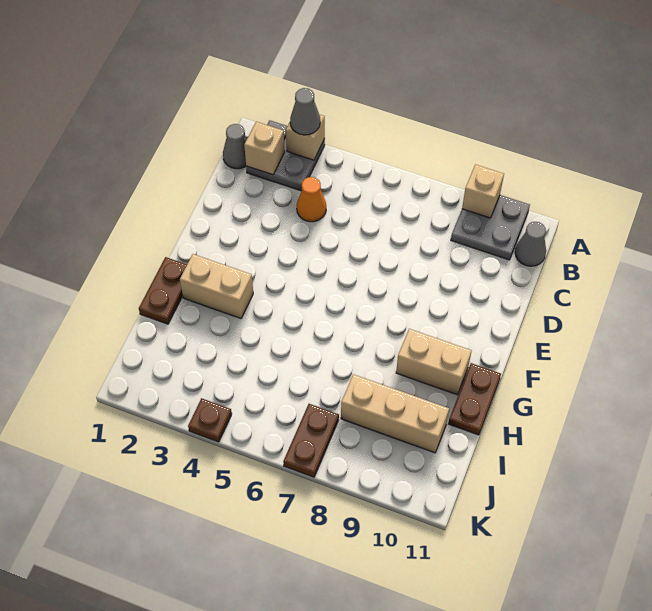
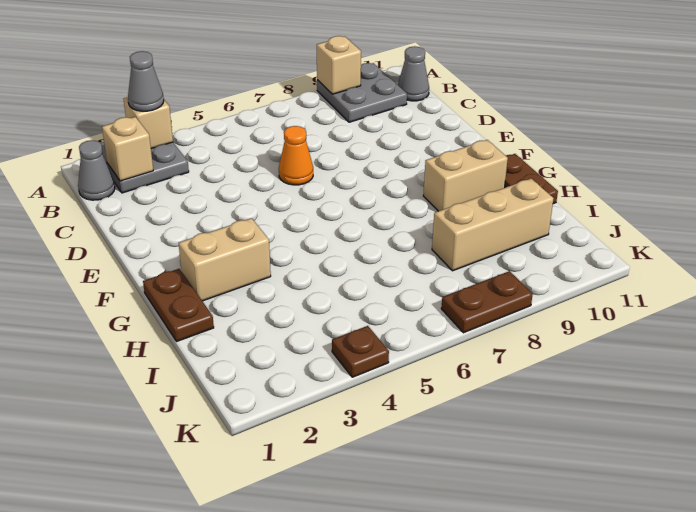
orange cone C4 level 1 -> orange cone D6 level 1
brown plate J7:K7 level 1 -> brown plate K7:K8 level 1

